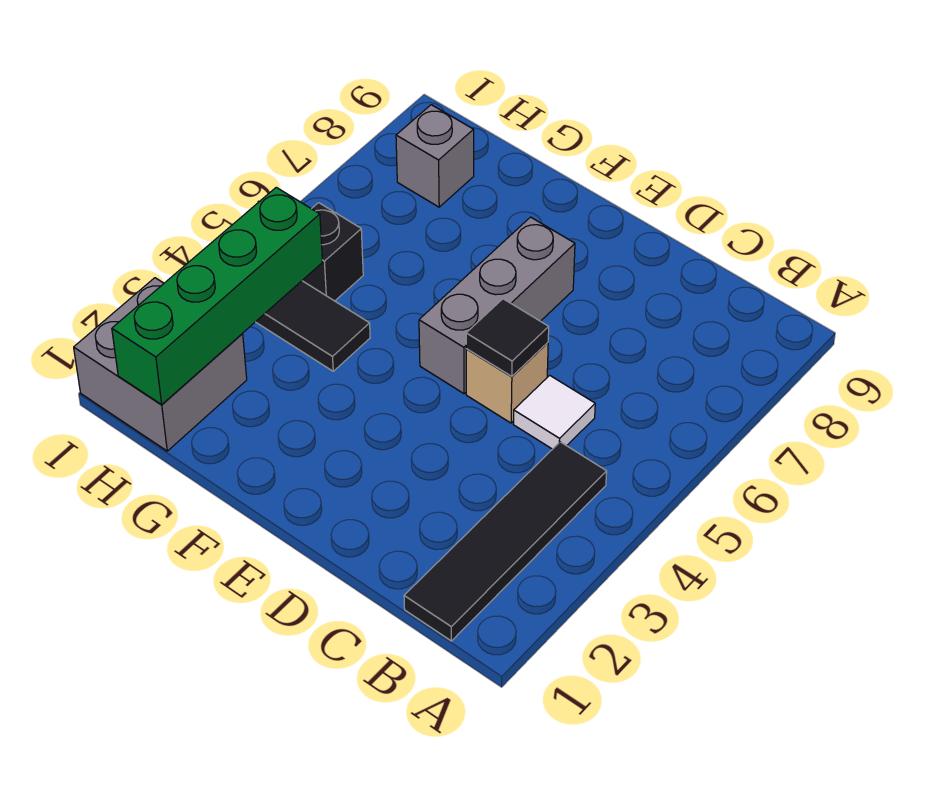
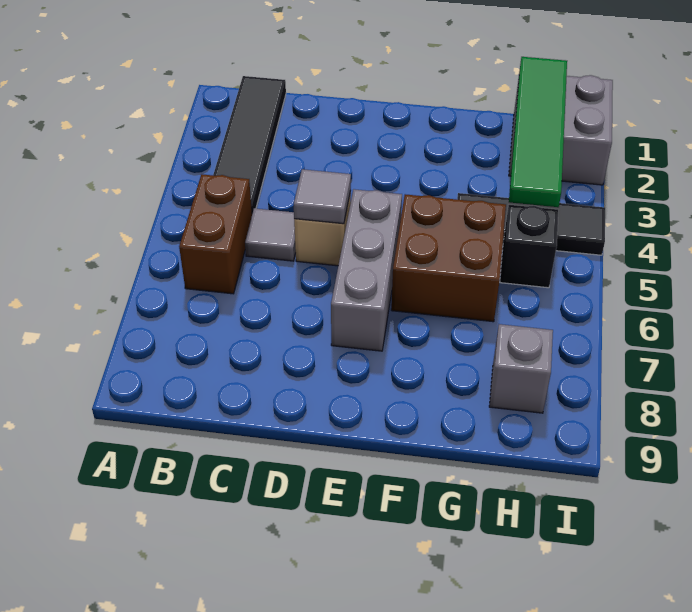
none -> brown brick B5:B6 level 1
white tile C5 level 1 -> grey tile C5 level 1
black tile D5 level 2 -> grey tile D5 level 2
none -> brown brick F5:G6 level 1
green brick H1:H4 level 2 -> green tile H1:H4 level 2

